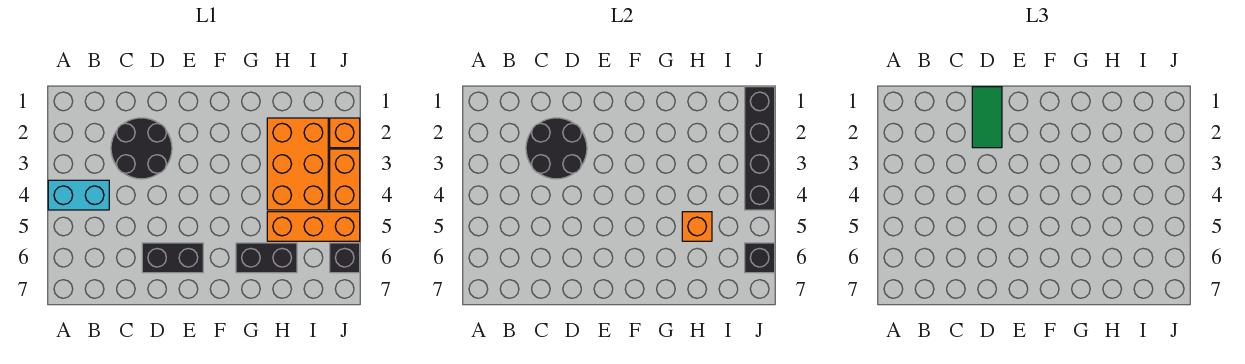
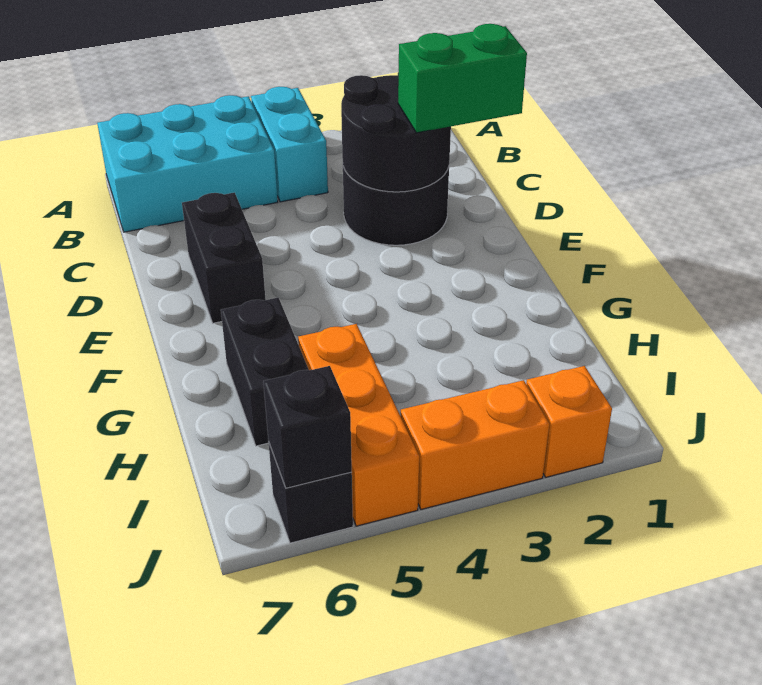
none -> cyan brick A5:B7 level 1
green tile D1:D2 level 3 -> green brick D1:D2 level 3
orange brick H2:I4 level 1 -> none
orange brick H5 level 2 -> none
black brick J1:J4 level 2 -> none

